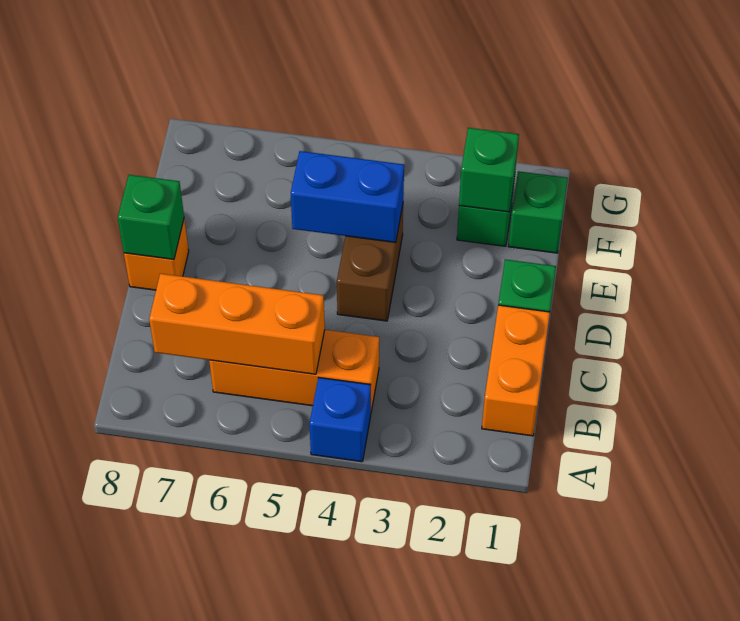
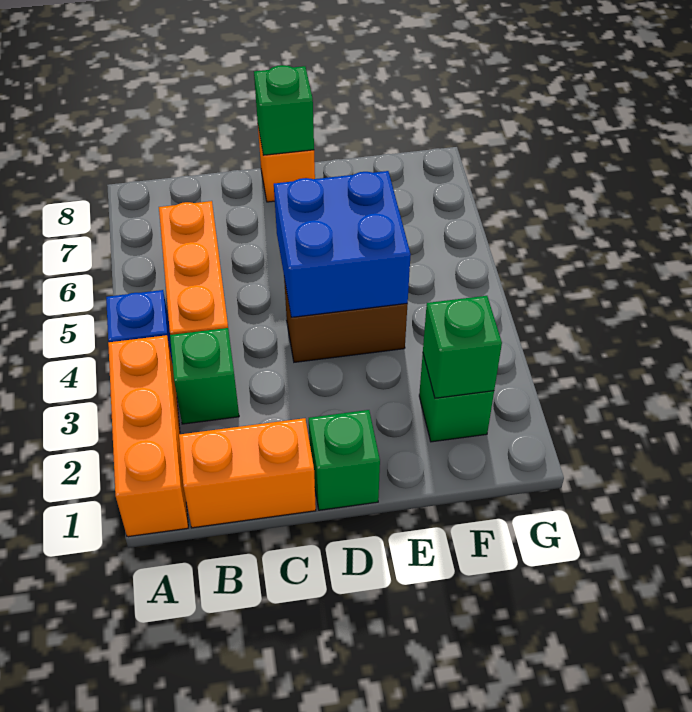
orange brick B5:B7 level 2 -> orange brick A1:A3 level 1
blue brick E4:E5 level 2 -> blue brick D4:E5 level 2
green brick F1 level 1 -> green brick B3 level 1

